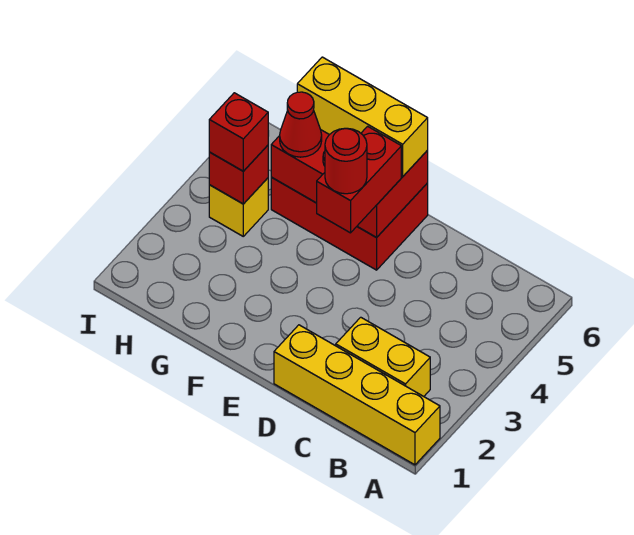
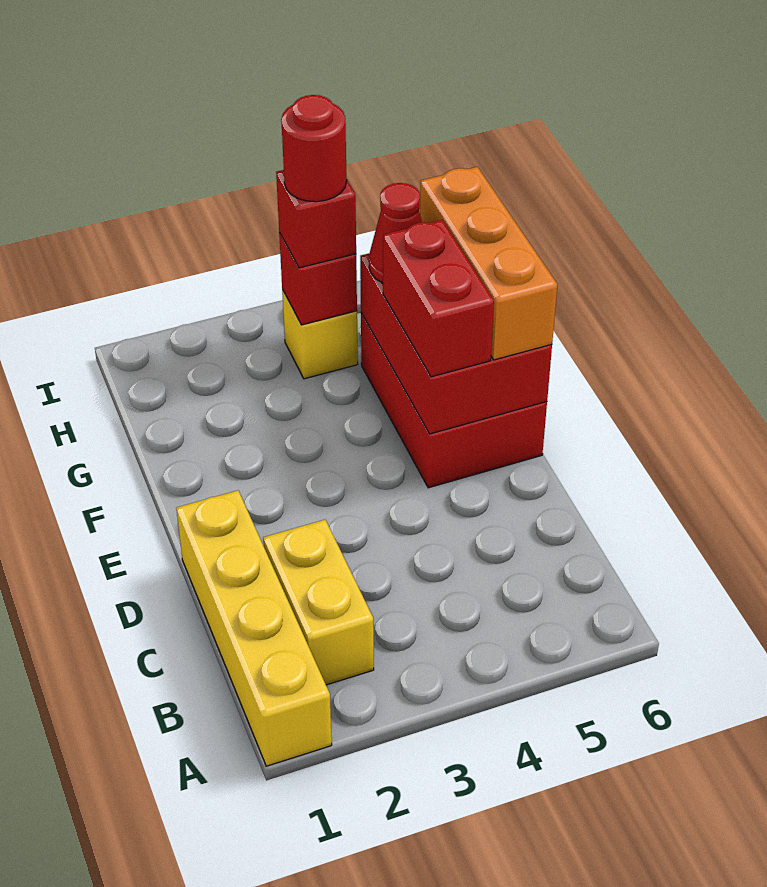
red brick E4:E5 level 3 -> red brick E5:F5 level 3
red round brick E4 level 4 -> red round brick H4 level 4
yellow brick E6:G6 level 3 -> orange brick E6:G6 level 3

